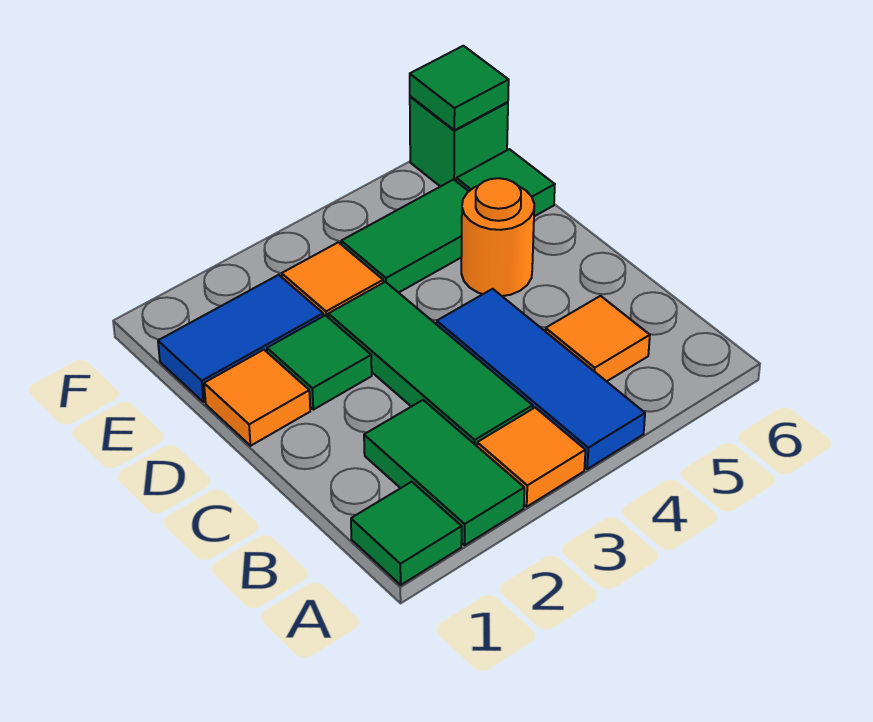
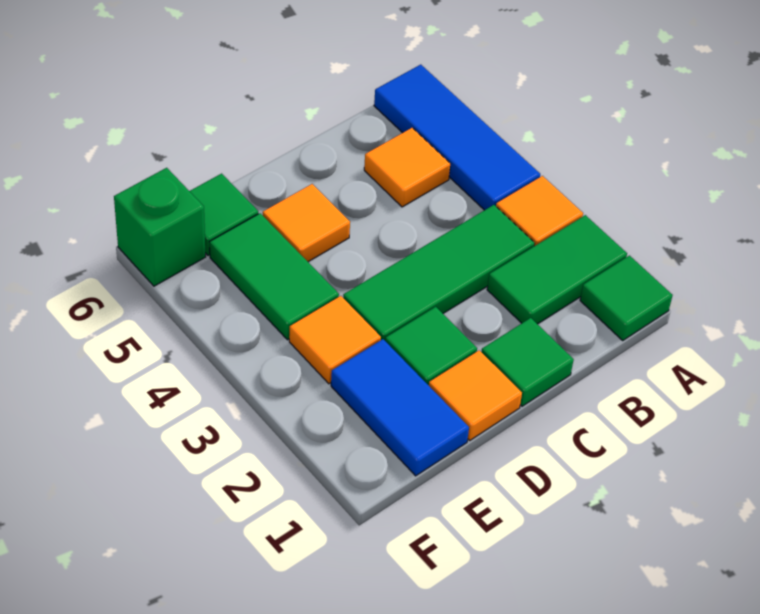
blue tile A4:C4 level 1 -> blue tile A4:A6 level 1
orange round brick D5 level 1 -> orange tile D5 level 1
green tile F6 level 2 -> green tile C1 level 1

